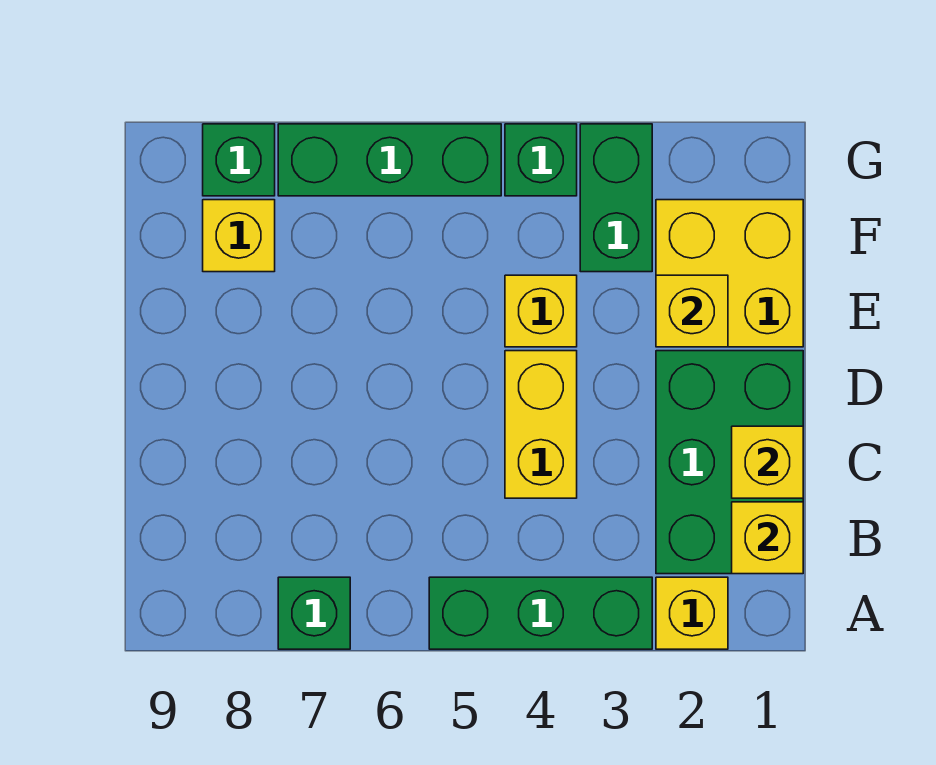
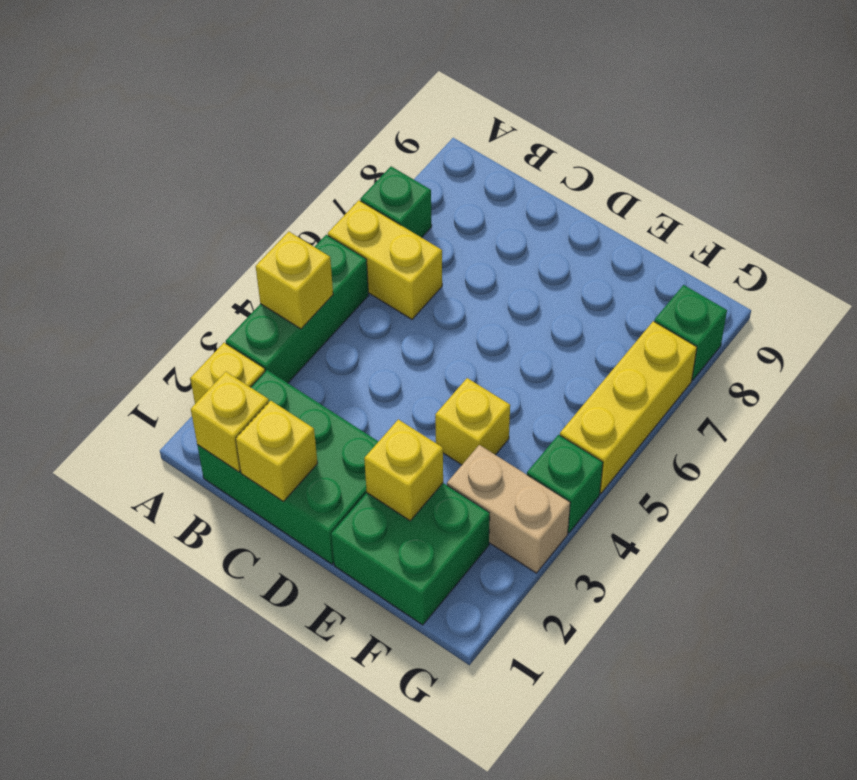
yellow brick C4:D4 level 1 -> yellow brick A6:B6 level 1
yellow brick E1:F2 level 1 -> green brick E1:F2 level 1
green brick F3:G3 level 1 -> tan brick F3:G3 level 1
yellow brick F8 level 1 -> yellow brick A4 level 2
green brick G5:G7 level 1 -> yellow brick G5:G7 level 1

